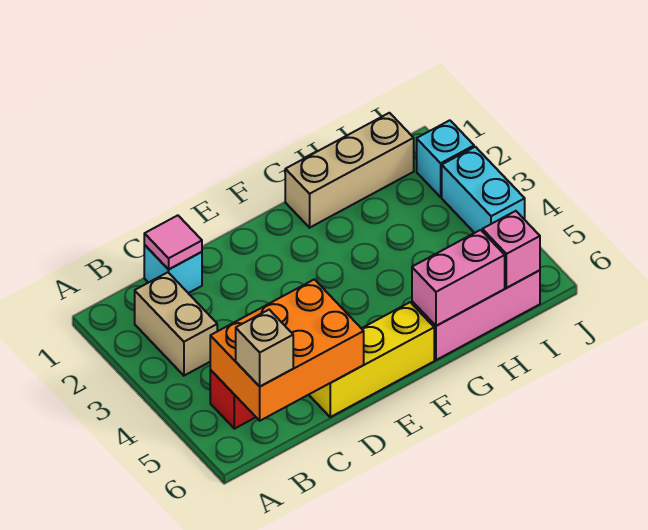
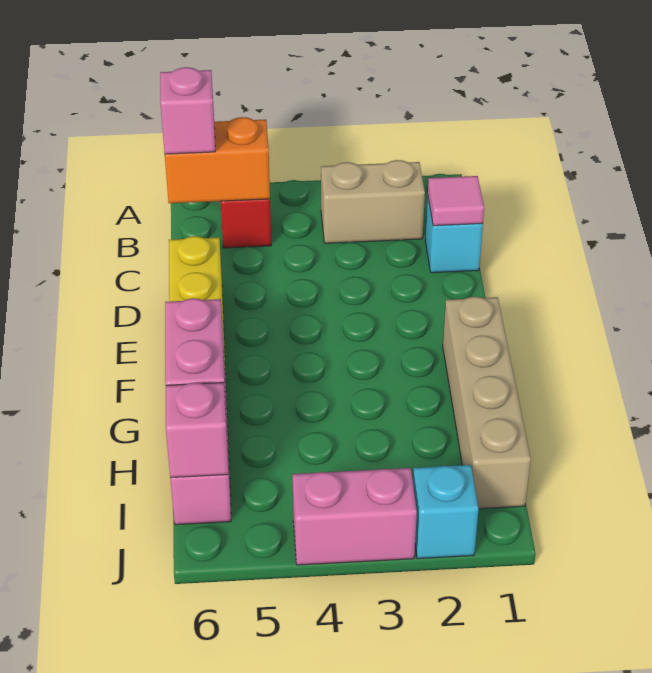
orange brick B5:D6 level 2 -> orange brick B5:B6 level 2
tan brick B6 level 3 -> pink brick B6 level 3
tan brick G1:I1 level 1 -> tan brick F1:I1 level 1
cyan brick J3:J4 level 1 -> pink brick J3:J4 level 1

